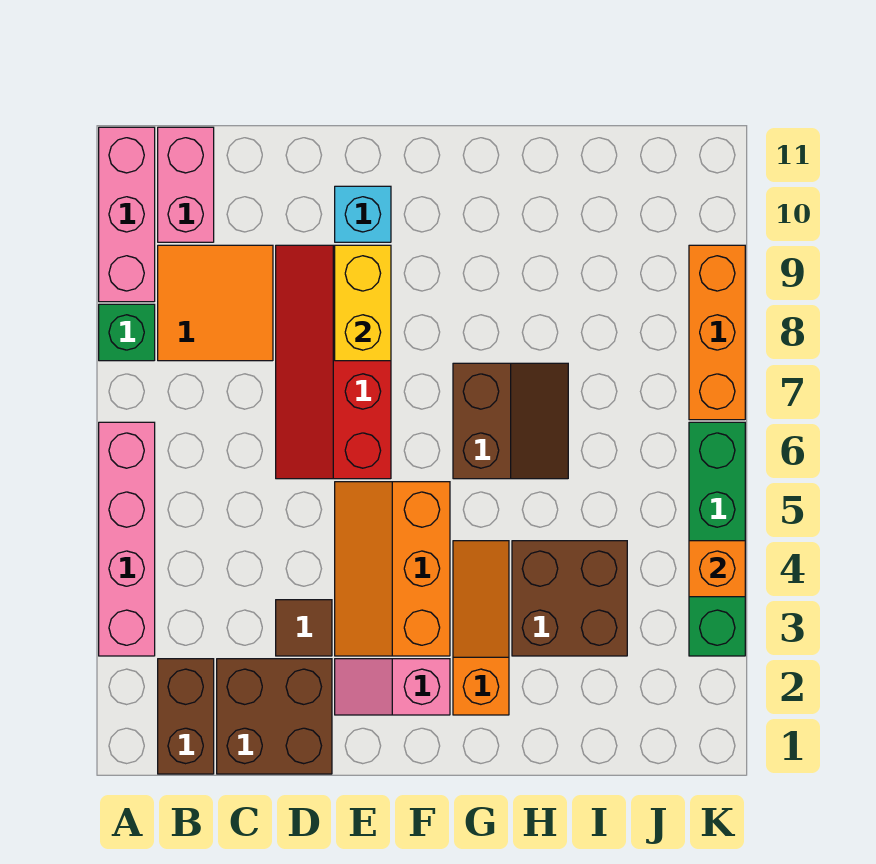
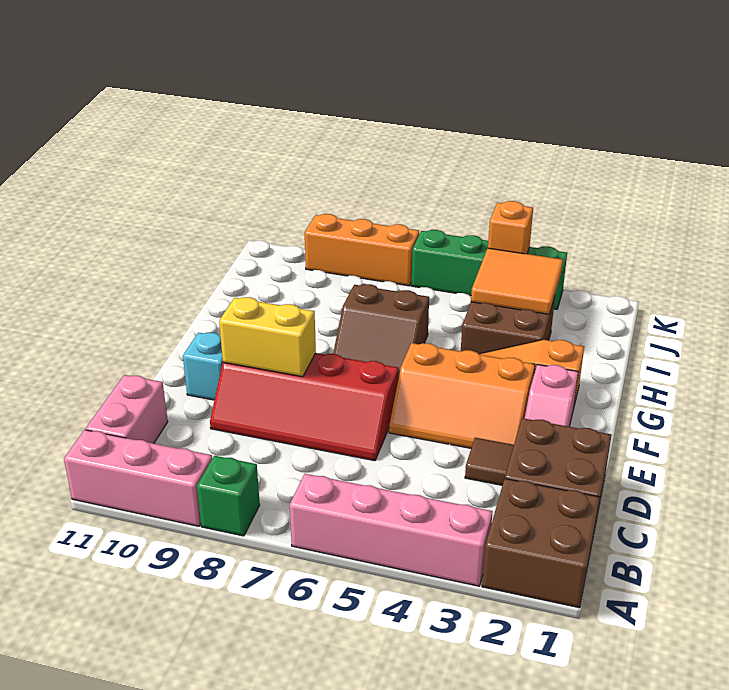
brown brick B1:B2 level 1 -> brown brick A1:B2 level 1
orange tile B8:C9 level 1 -> orange tile I3:J4 level 2
pink brick B10:B11 level 1 -> pink brick B11:C11 level 1
brown slope G6:H7 level 1 top G -> brown slope G6:H7 level 1 top H

